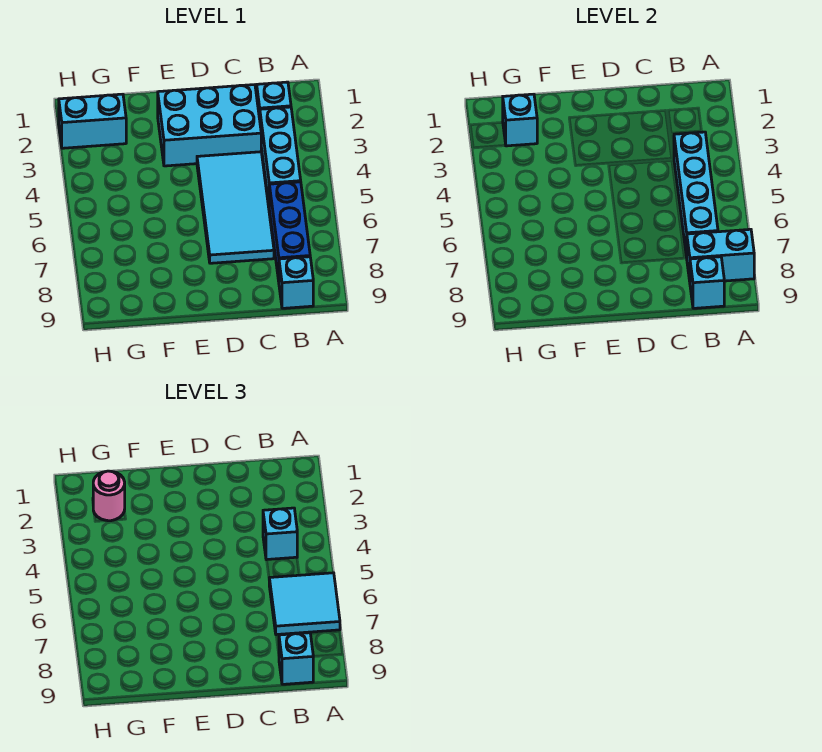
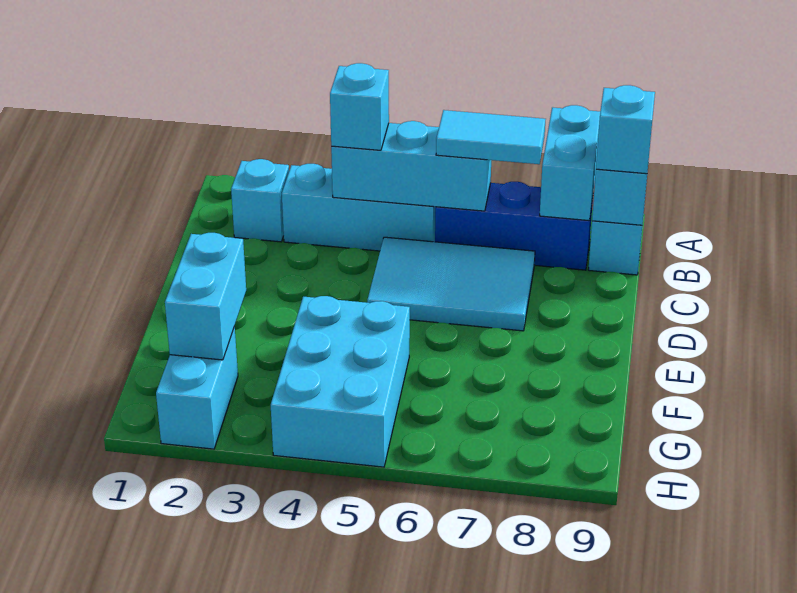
cyan tile A6:B7 level 3 -> cyan tile B6:B7 level 3
cyan brick B4:B7 level 2 -> cyan brick B4:B6 level 2
cyan brick C2:E3 level 1 -> cyan brick F4:H5 level 1
cyan tile C4:D7 level 1 -> cyan tile C5:D7 level 1
cyan brick G2 level 2 -> cyan brick F2:G2 level 2
pink round brick G2 level 3 -> none

